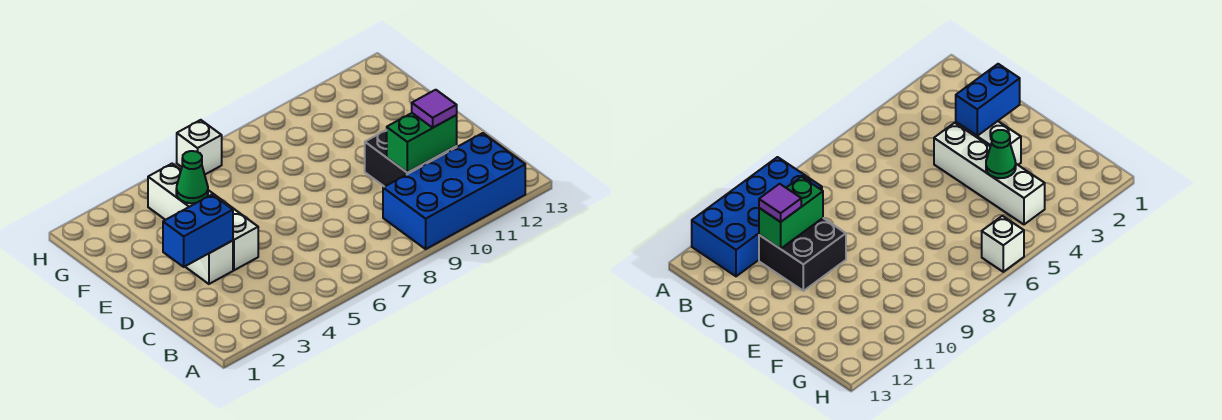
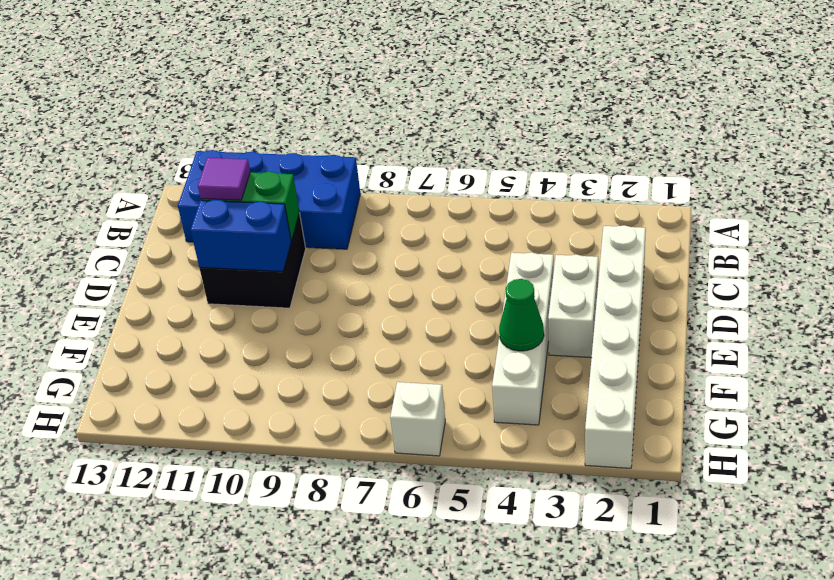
none -> white brick C2:H2 level 1
blue brick D2:D3 level 2 -> blue brick D10:D11 level 2

